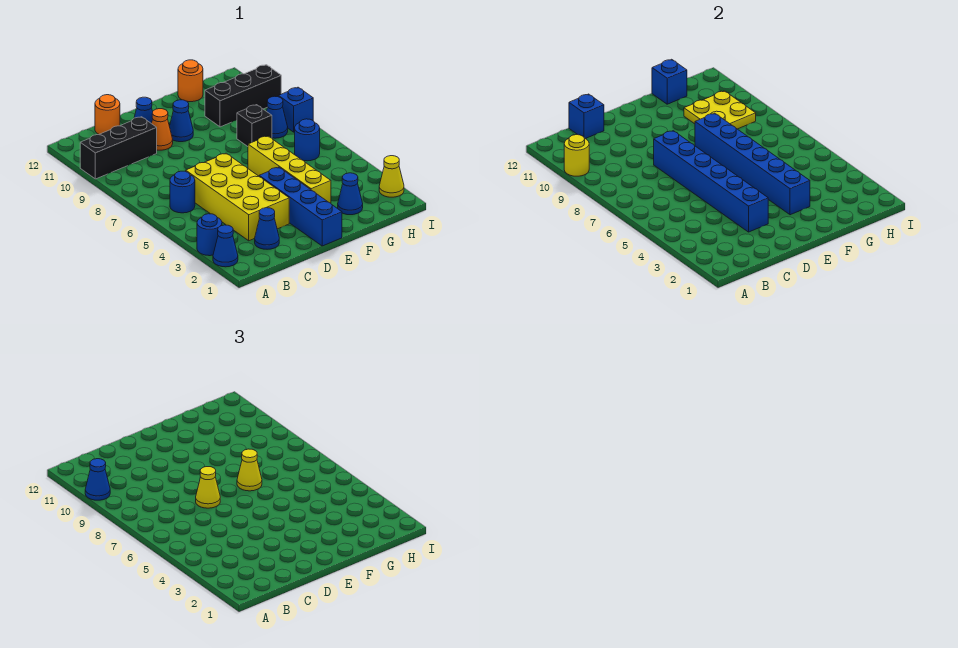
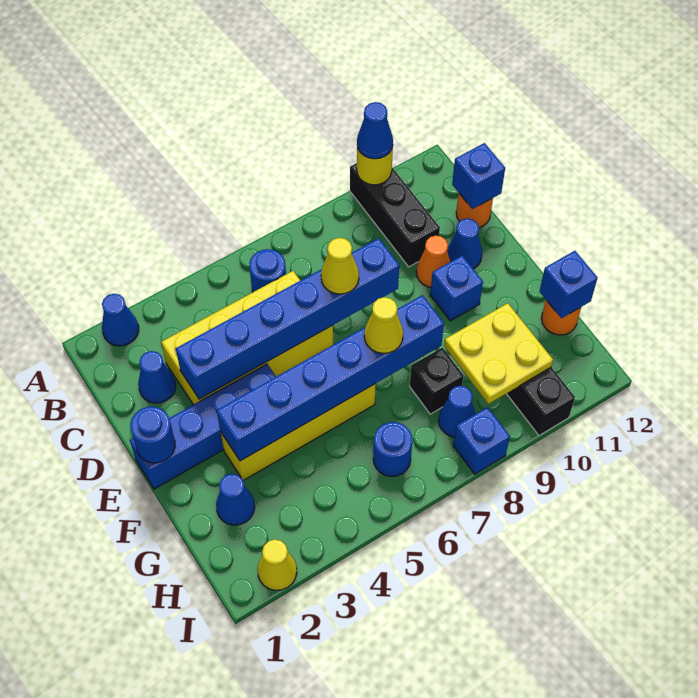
blue round brick A3 level 1 -> blue round brick E1 level 2
blue cone E10 level 1 -> blue brick E10 level 1

